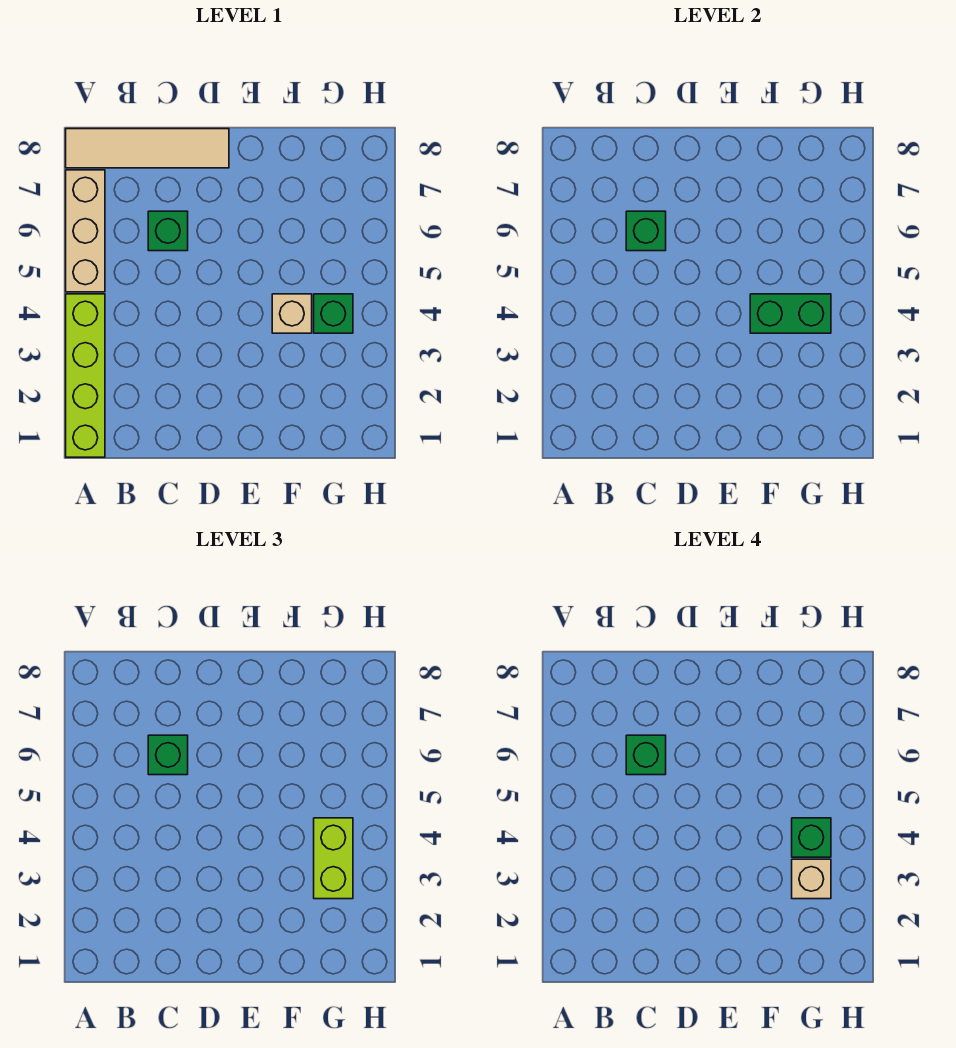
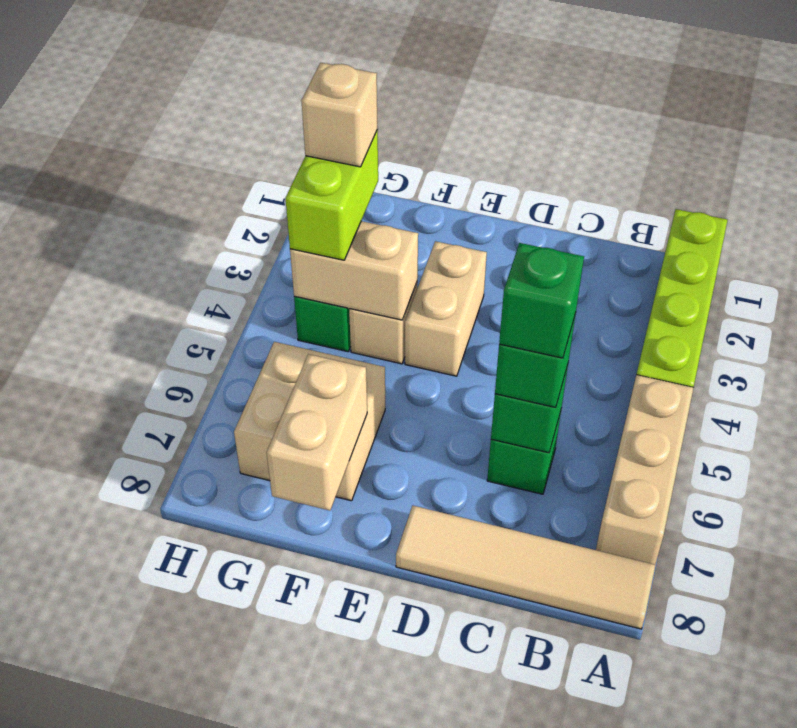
none -> tan brick E3:E4 level 1
green brick F4:G4 level 2 -> tan brick F4:G4 level 2
none -> tan brick F6:G7 level 1
none -> tan brick F7:F8 level 2
green brick G4 level 4 -> none

